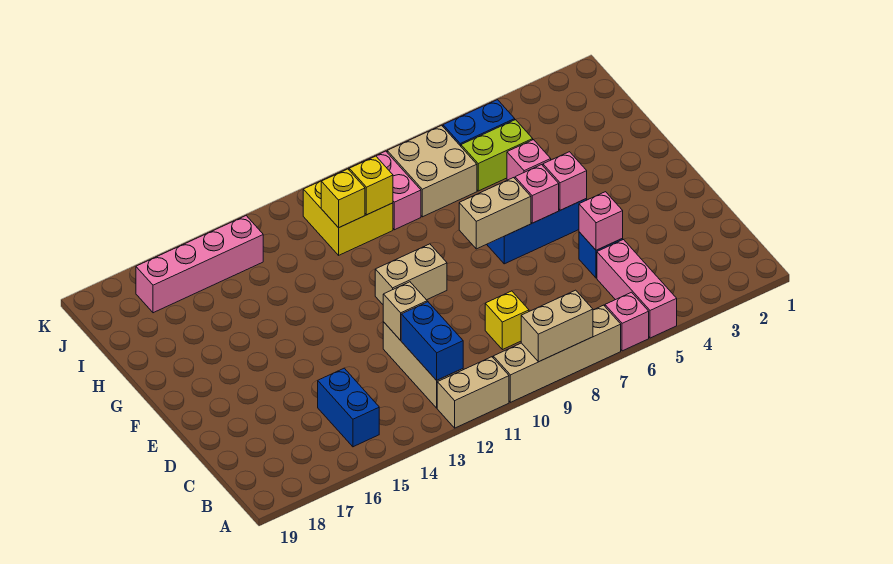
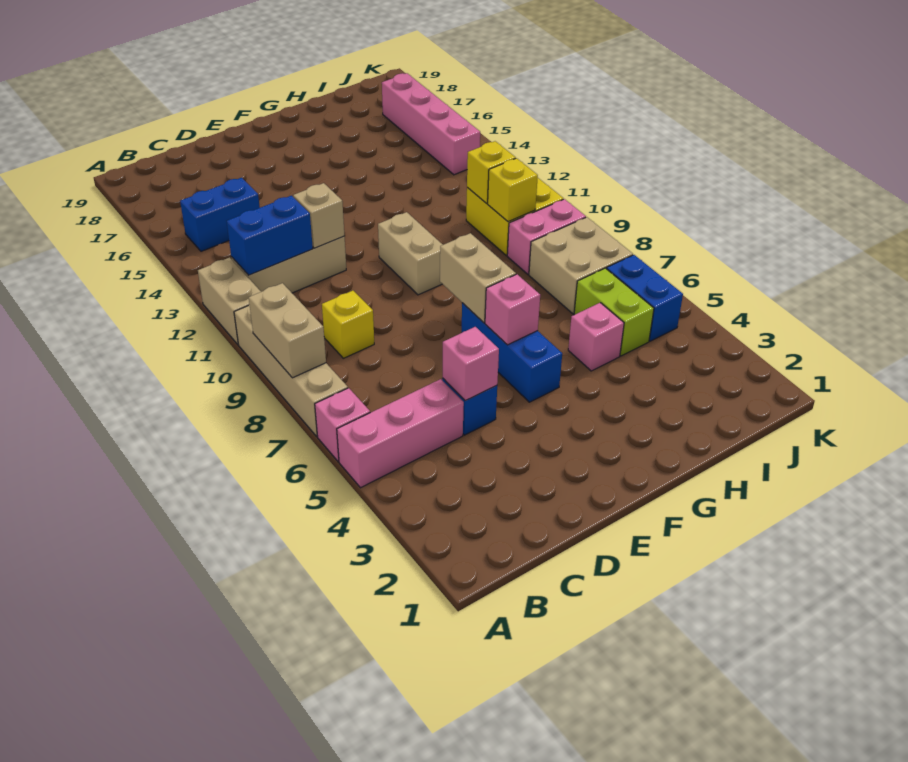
pink brick F5 level 2 -> none

